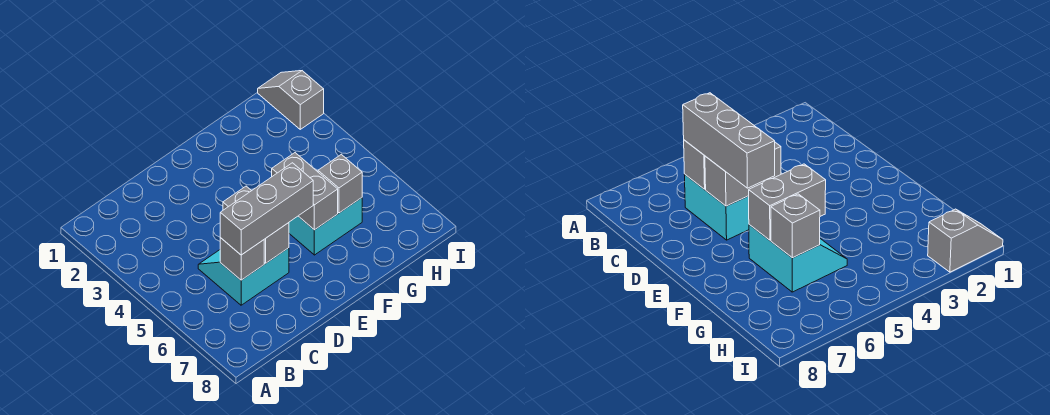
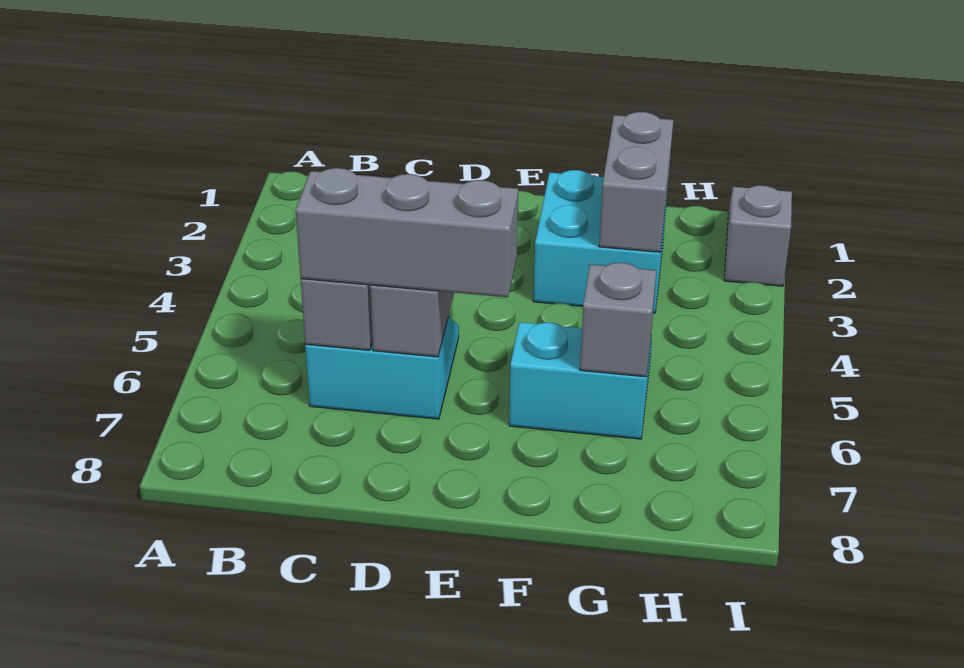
none -> cyan brick F2:G3 level 1
grey brick F5:F6 level 2 -> grey brick G2:G3 level 2

